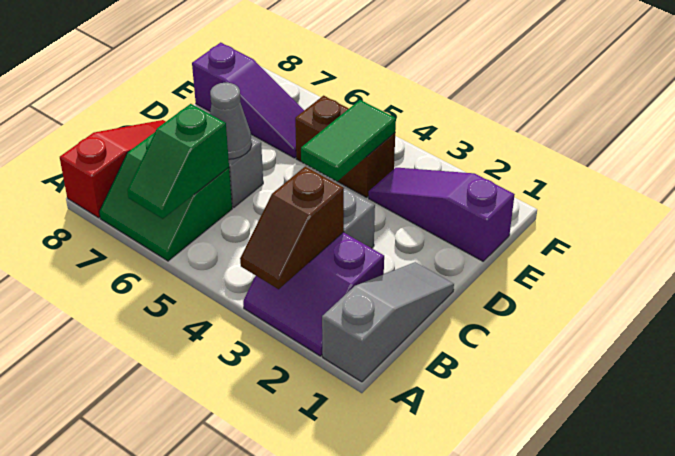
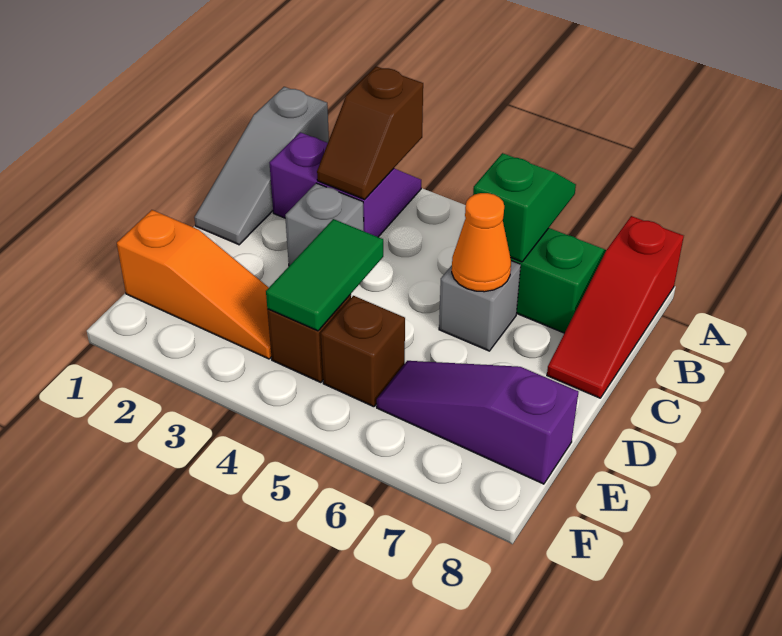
brown slope A3:B3 level 2 top B -> brown slope A3:B3 level 2 top A
grey cone C6 level 2 -> orange cone C6 level 2
purple slope E1:E3 level 1 top 1 -> orange slope E1:E3 level 1 top 1

